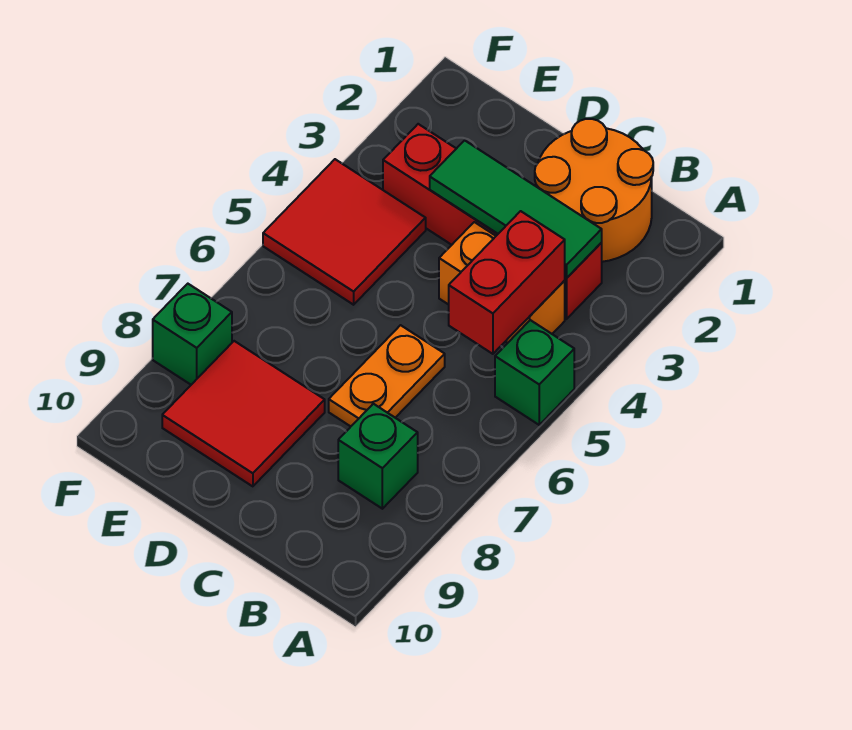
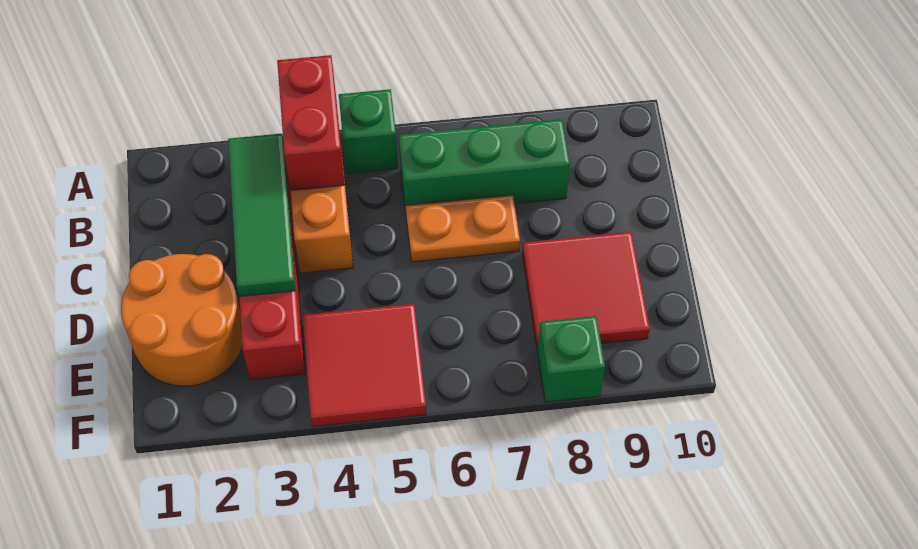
orange round brick B1:C2 level 1 -> orange round brick D1:E2 level 1
red brick B4:B5 level 2 -> red brick A4:B4 level 2
green brick B8 level 1 -> green brick B6:B8 level 1

